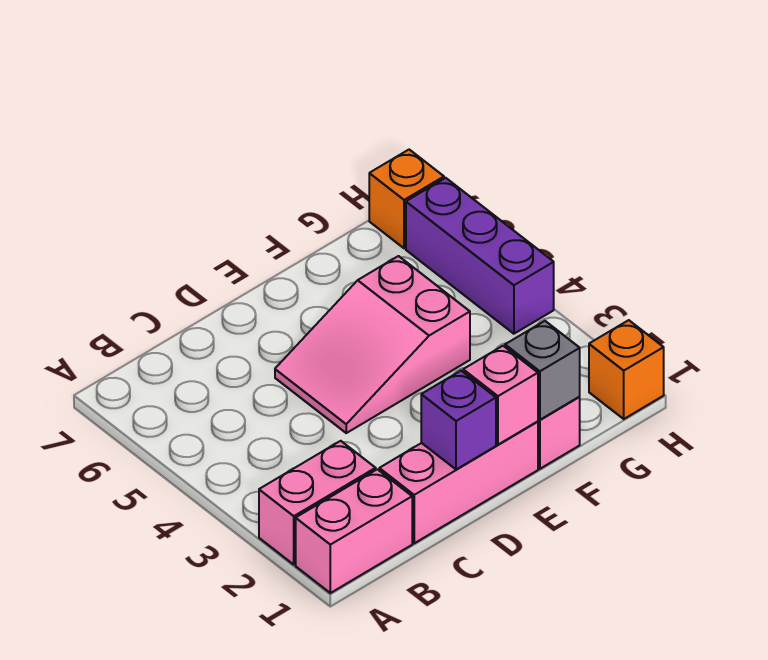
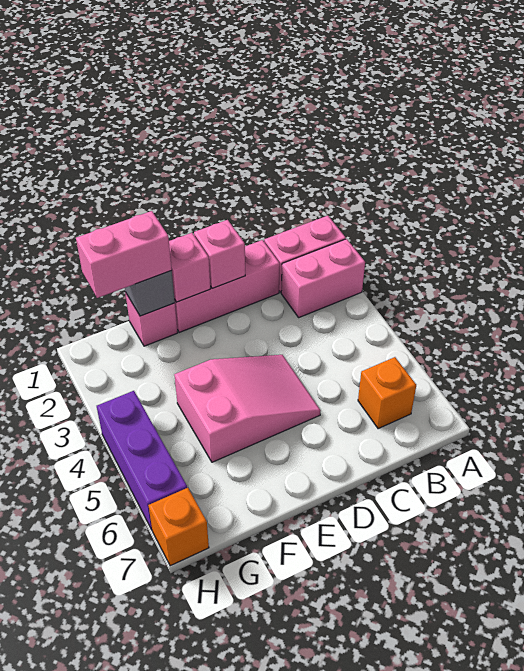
purple brick D1 level 2 -> pink brick D1 level 2
none -> pink brick F1:G1 level 3
orange brick H1 level 1 -> orange brick B6 level 1

